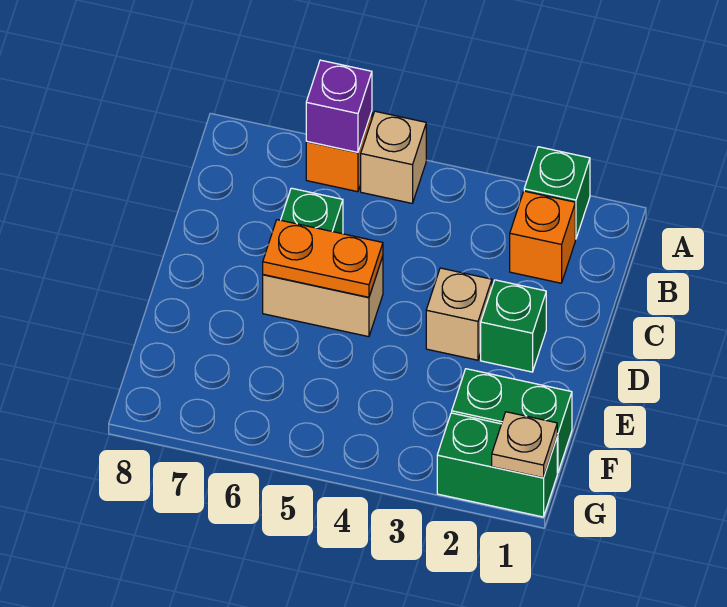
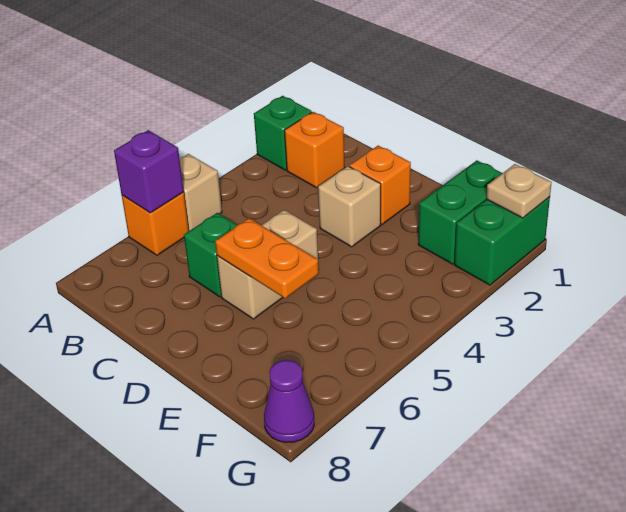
green brick D2 level 1 -> orange brick D2 level 1
orange plate D5:D6 level 2 -> orange plate D6:E6 level 2
none -> purple cone G8 level 1

